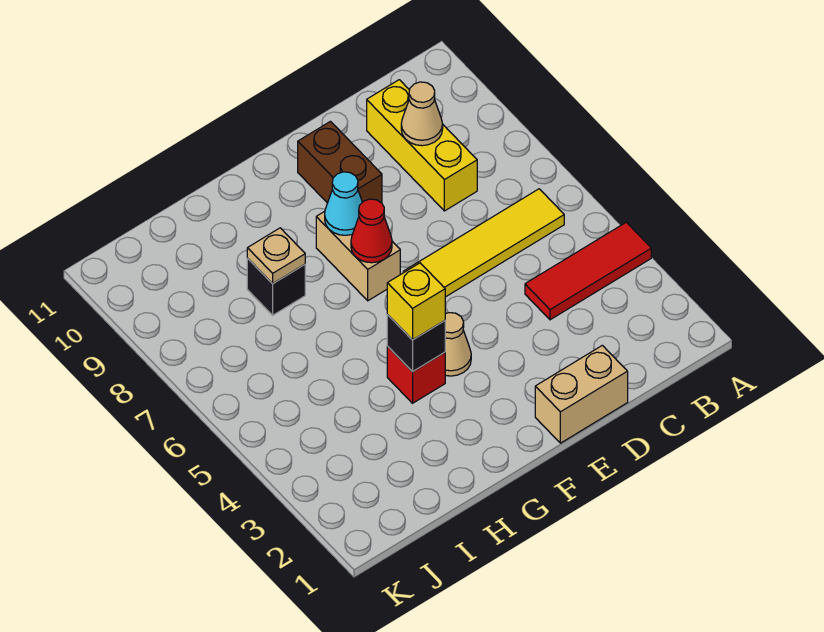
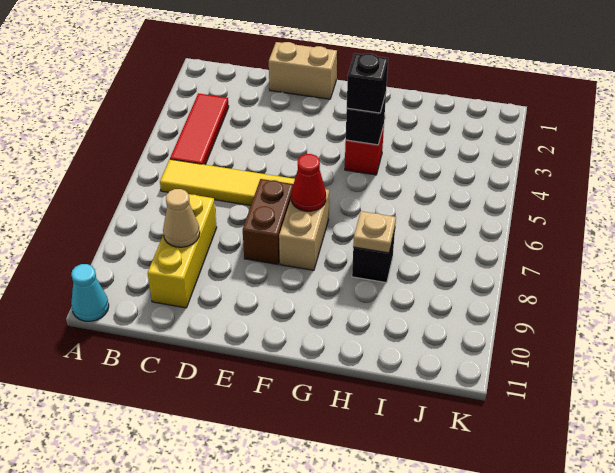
red tile A4:C4 level 1 -> red tile B3:B5 level 1
brown brick E9:E10 level 1 -> brown brick E7:E8 level 1
tan cone F4 level 1 -> none
cyan cone F8 level 2 -> cyan cone A11 level 1
yellow brick G4 level 3 -> black brick G4 level 3

